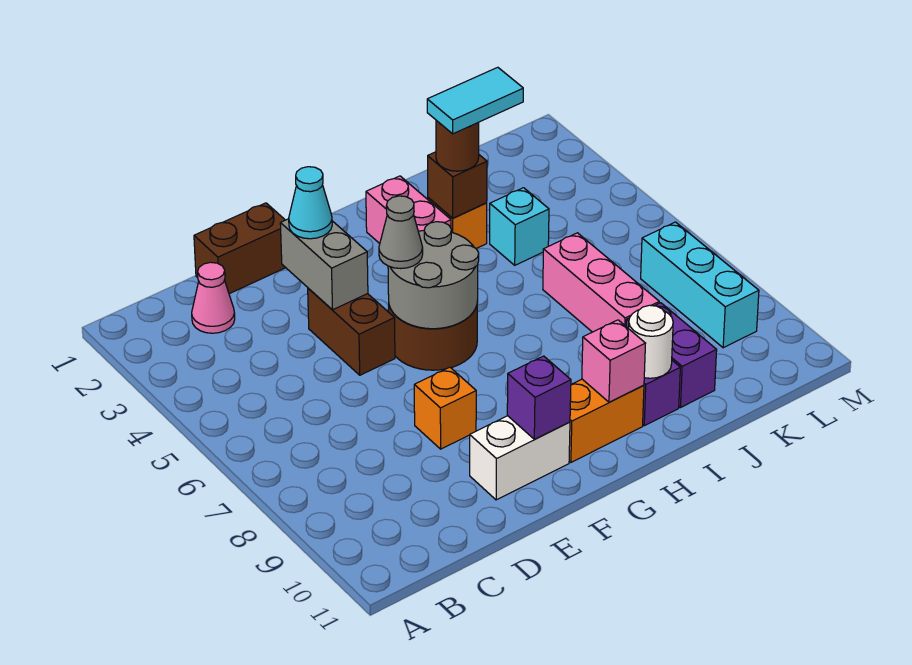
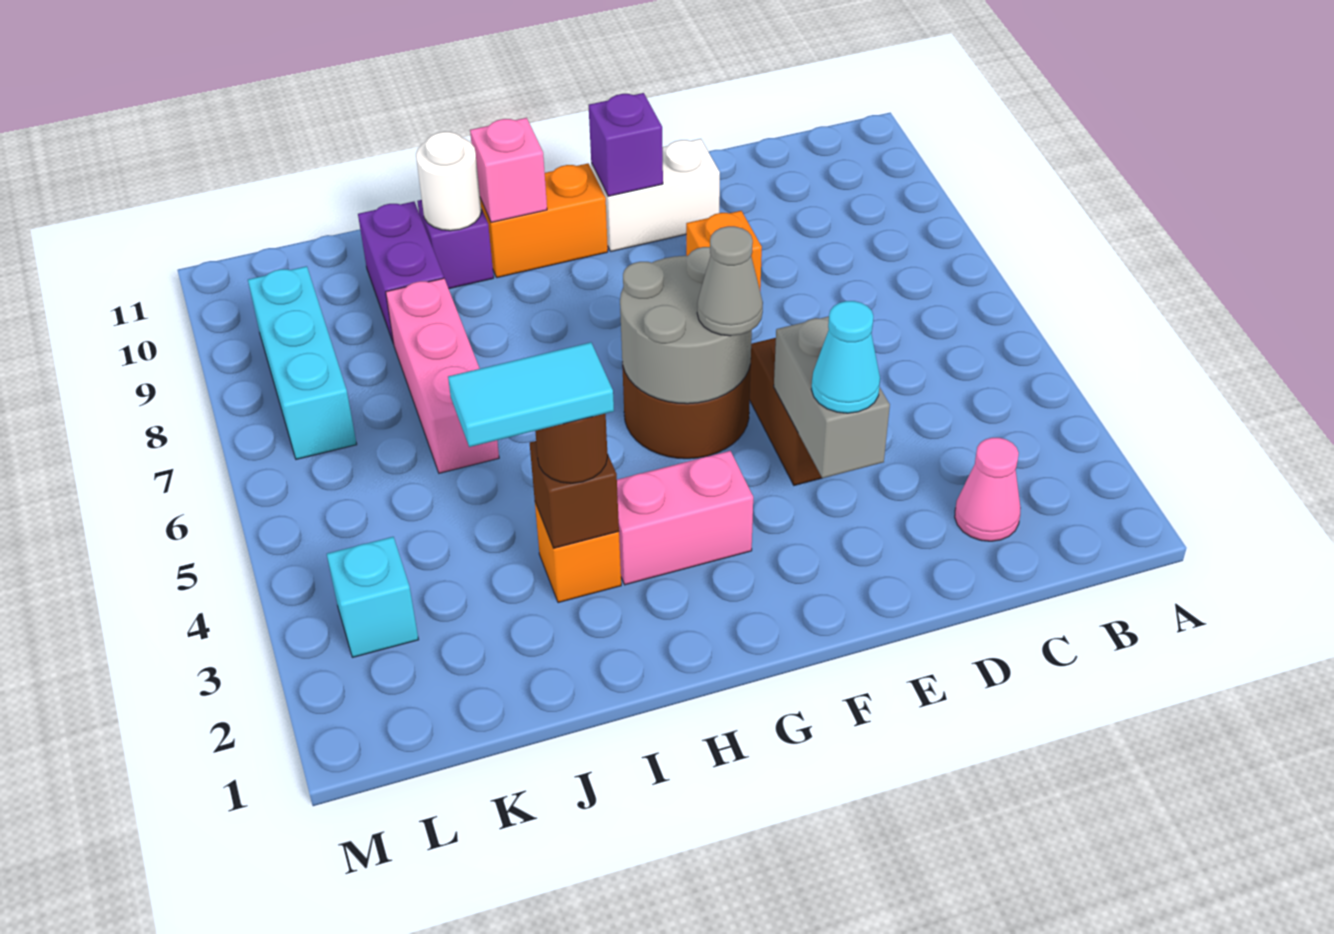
brown brick D1:E1 level 1 -> none
pink brick H2:H3 level 1 -> pink brick G3:H3 level 1
cyan brick J4 level 1 -> cyan brick L3 level 1

